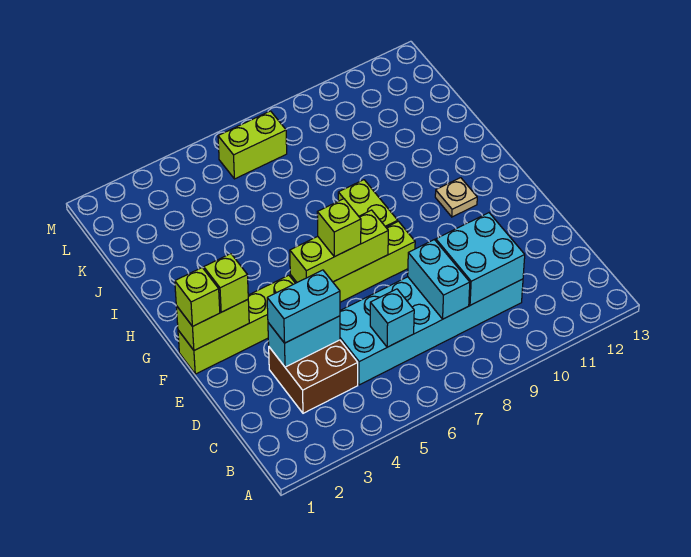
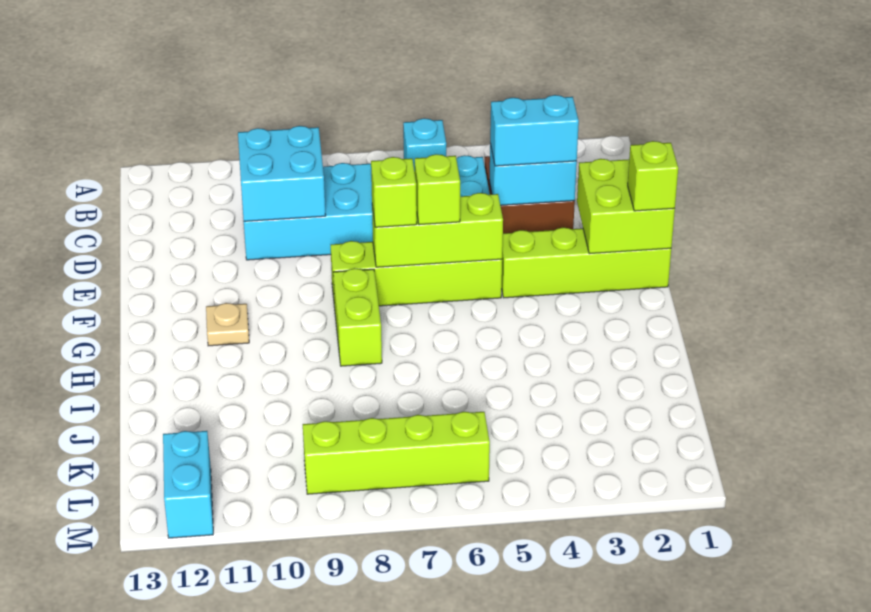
cyan brick C8:D8 level 2 -> cyan brick L12:M12 level 1
lime brick F1:F2 level 2 -> lime brick E1:F2 level 2
lime brick F2 level 3 -> lime brick F7 level 3
lime brick L6:L7 level 1 -> lime brick L6:L9 level 1

